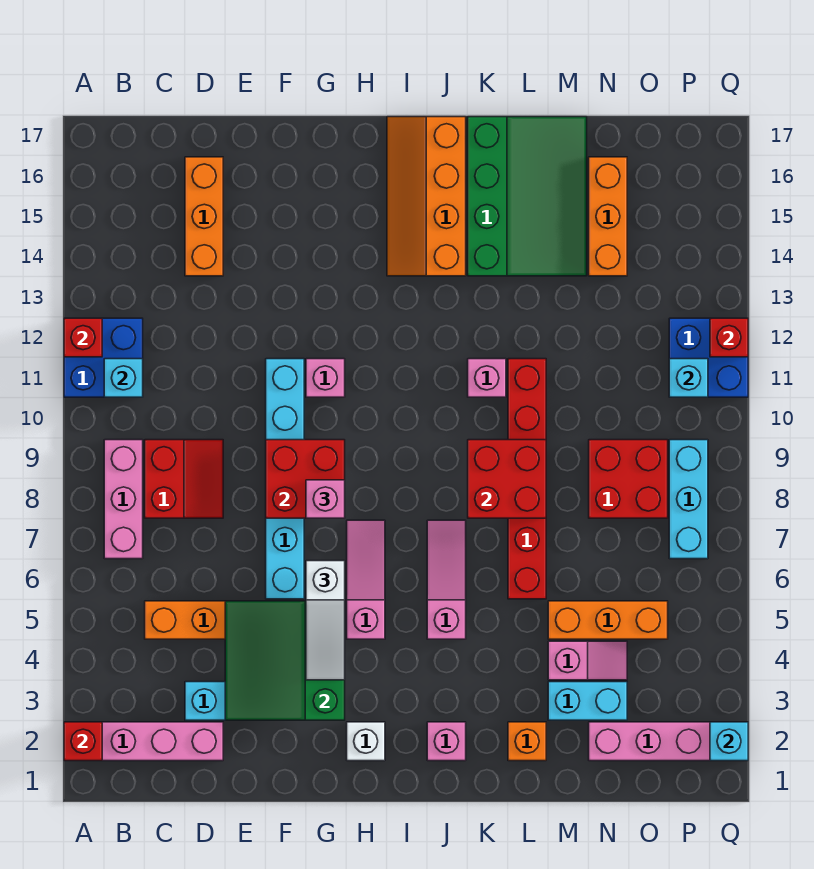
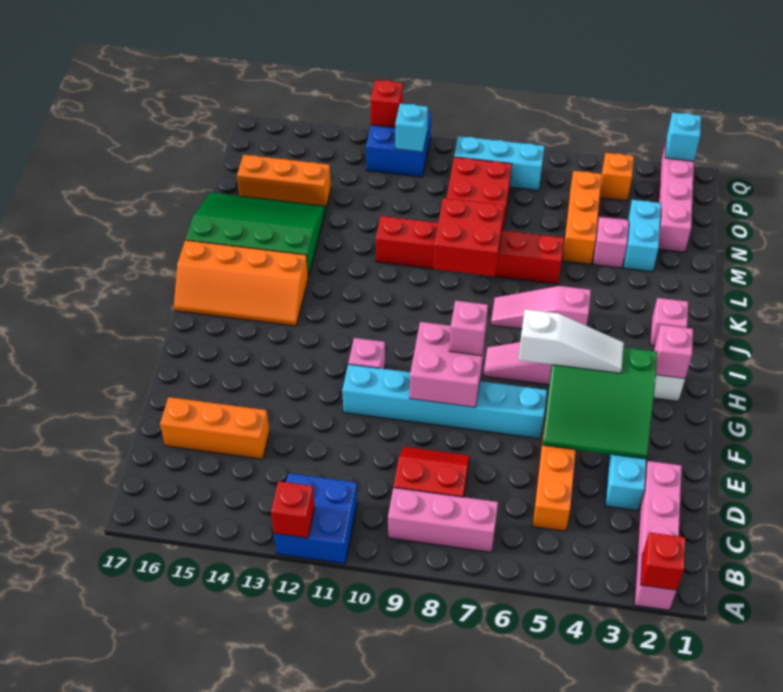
cyan brick B11 level 2 -> none
red brick F8:G9 level 2 -> pink brick F8:G9 level 2
pink brick K11 level 1 -> pink brick H2 level 2
orange brick L2 level 1 -> orange brick P4 level 1

